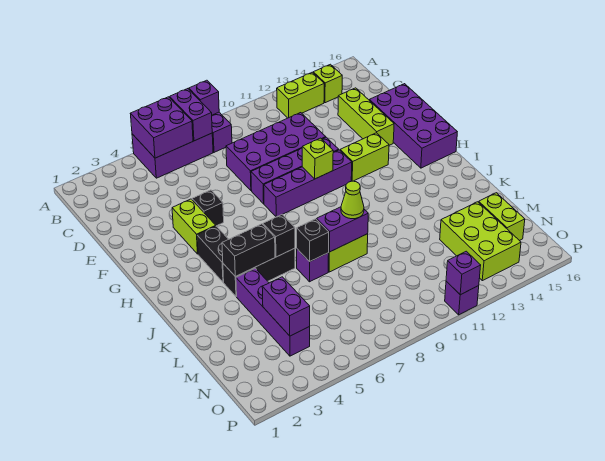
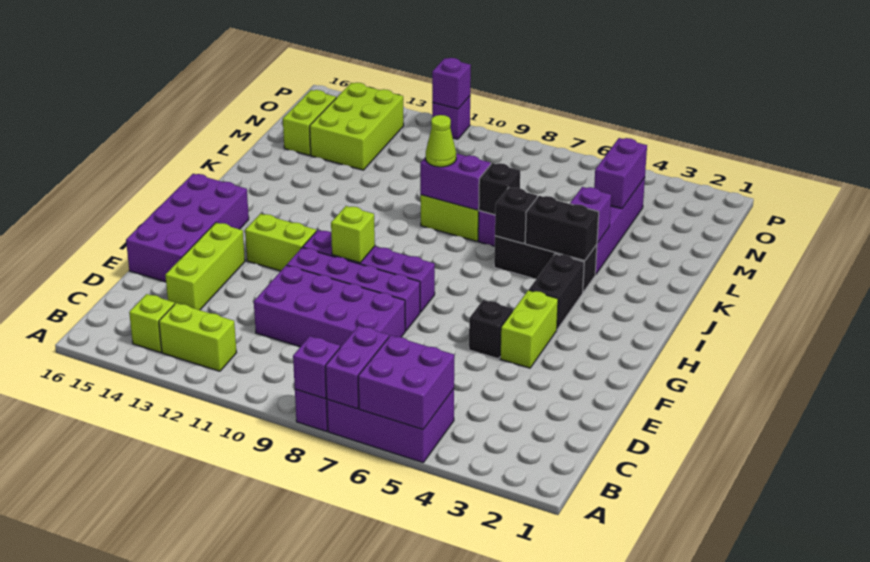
none -> purple brick K4 level 2

